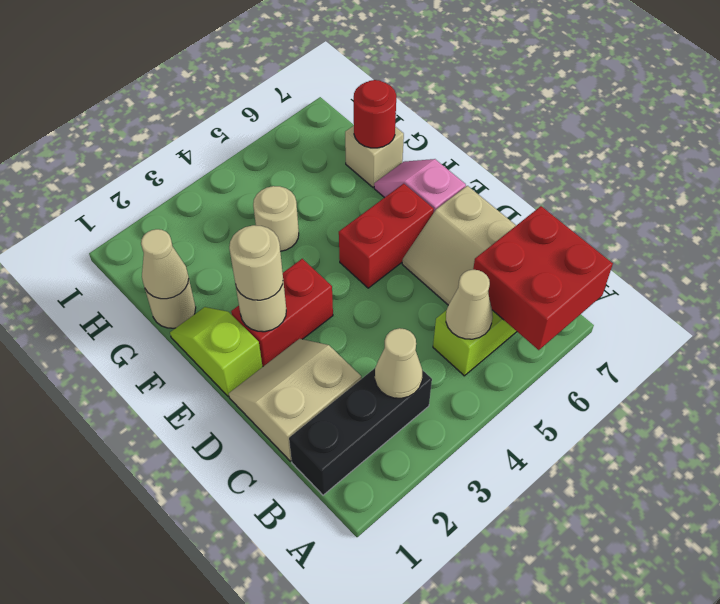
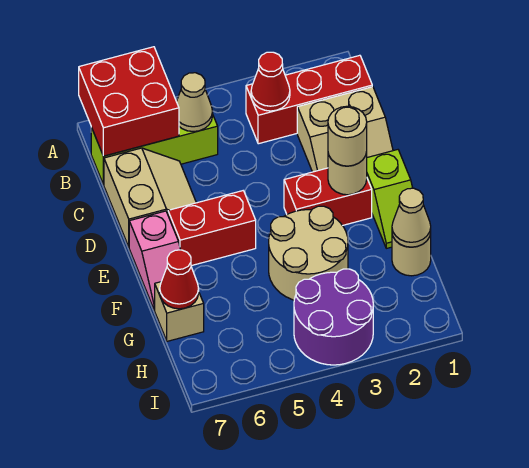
black brick B1:B3 level 1 -> red brick B1:B3 level 1
tan cone B3 level 2 -> red cone B3 level 2
tan round brick G4 level 1 -> tan round brick F3:G4 level 1
red round brick G7 level 2 -> red cone G7 level 2
none -> purple round brick H3:I4 level 1

